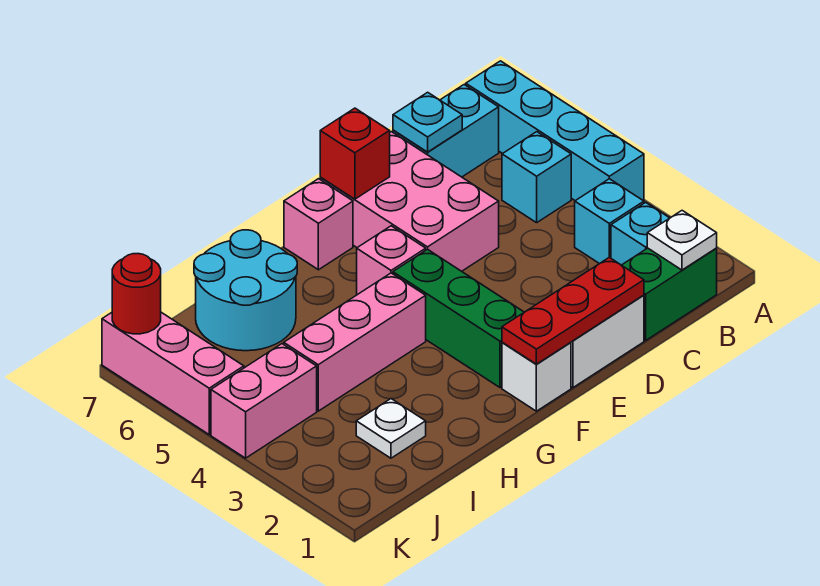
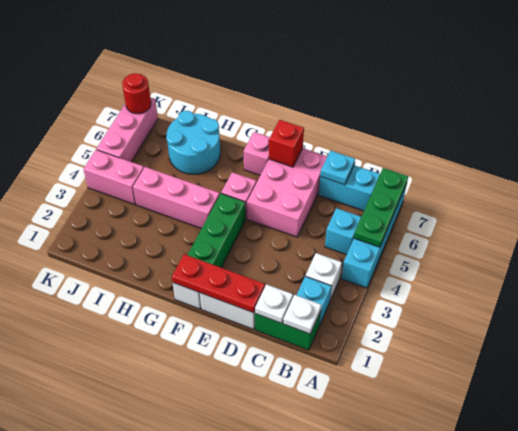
none -> green plate A5:A7 level 2
cyan brick B3 level 1 -> white brick B3 level 1
white plate I2 level 1 -> white plate C1 level 2

